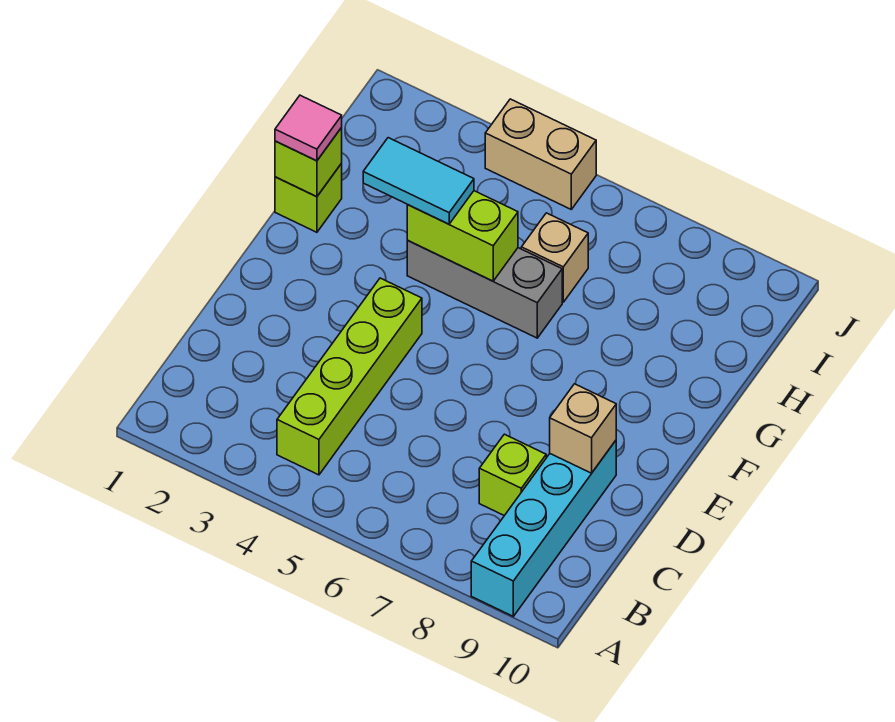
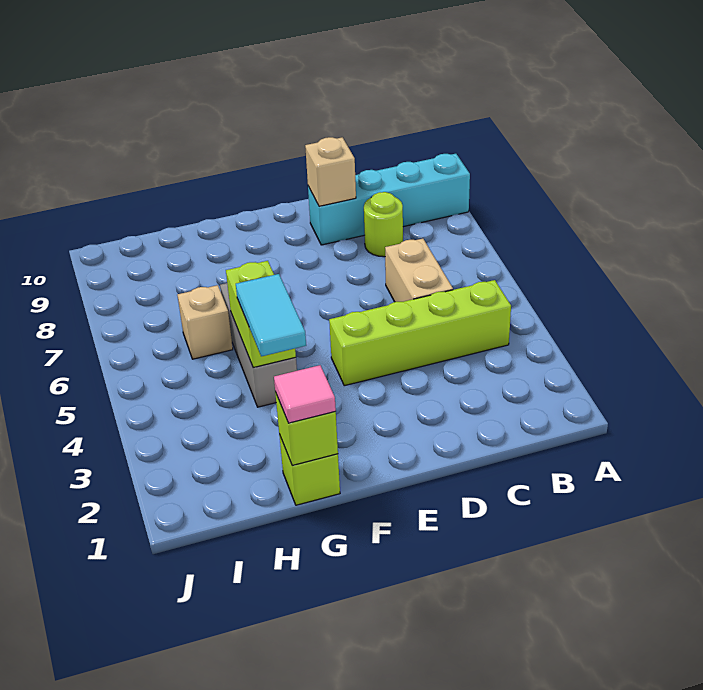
lime brick C8 level 1 -> lime round brick C8 level 1
tan brick J4:J5 level 1 -> tan brick C5:C6 level 1

